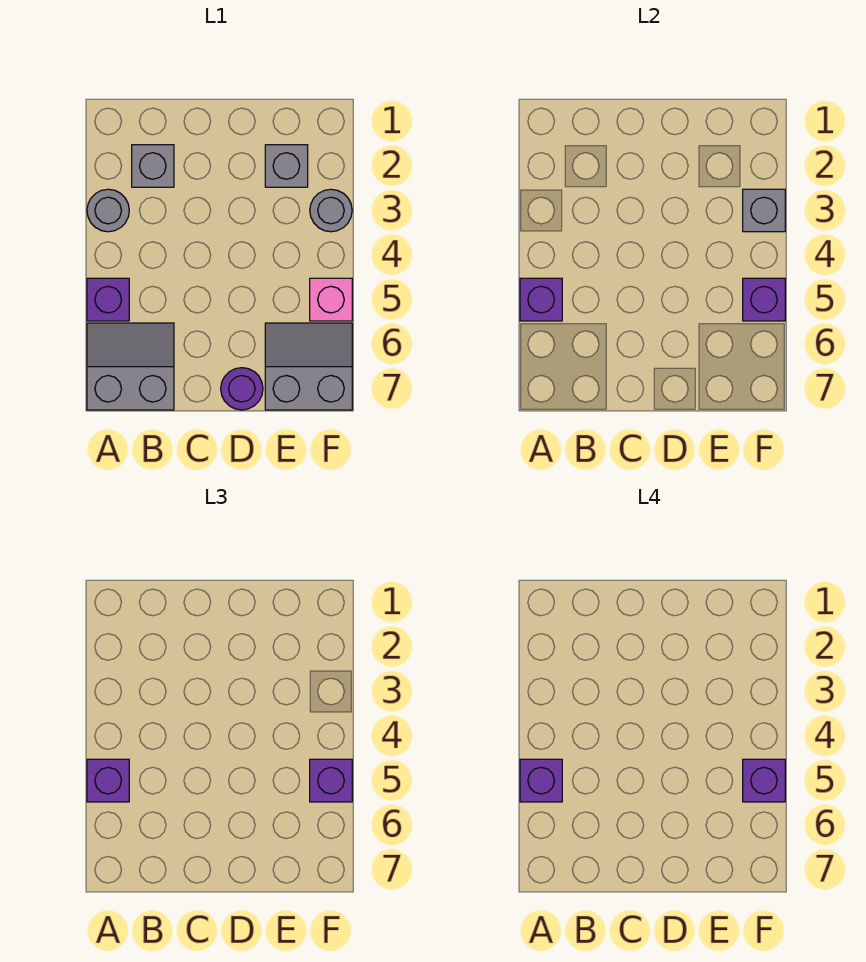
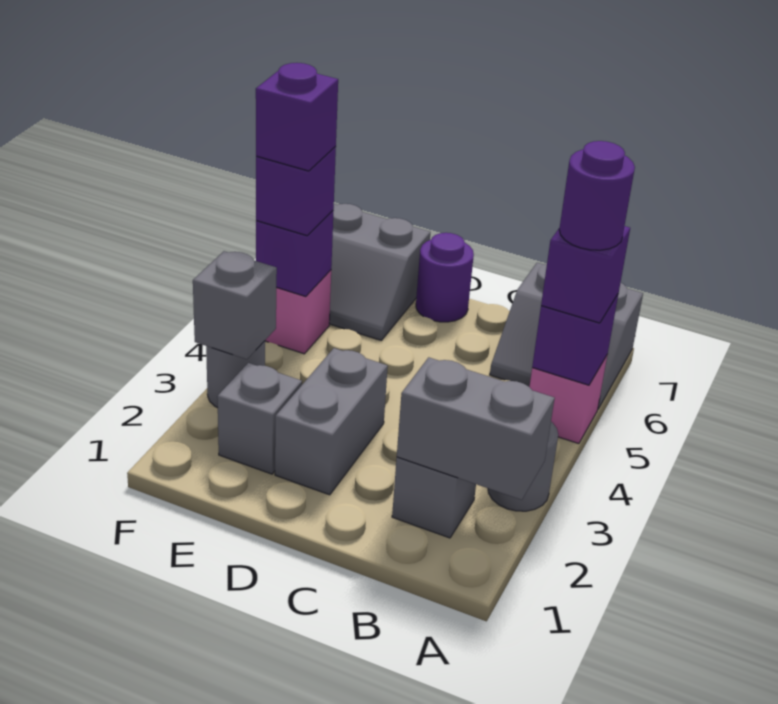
none -> grey brick A2:B2 level 2
purple brick A5 level 1 -> pink brick A5 level 1
purple brick A5 level 4 -> purple round brick A5 level 4
none -> grey brick D2:D3 level 1

